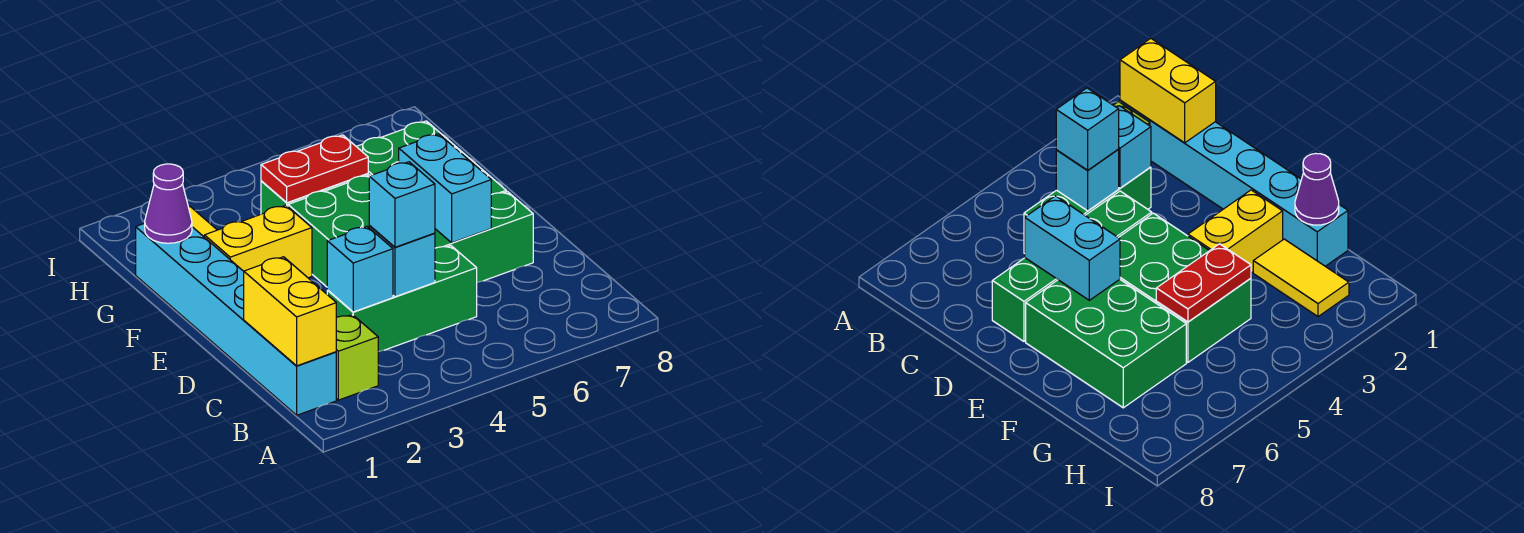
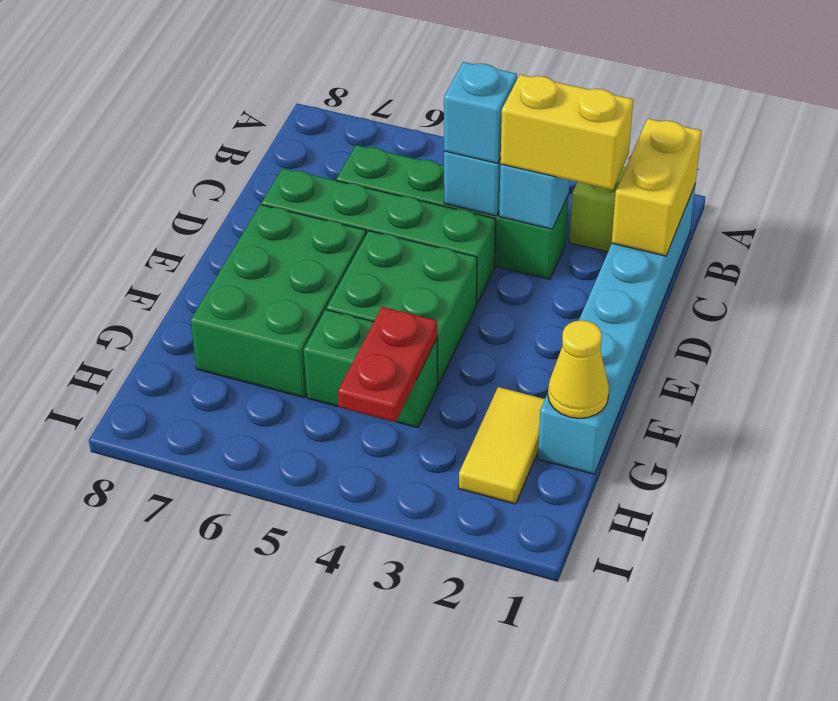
green brick C3:C5 level 1 -> green brick C3:C6 level 1
cyan brick D6:E6 level 2 -> none
yellow brick F2:F3 level 1 -> yellow brick C2:C3 level 3
purple cone G1 level 2 -> yellow cone G1 level 2
red plate G4:G5 level 2 -> red plate G4:H4 level 2

